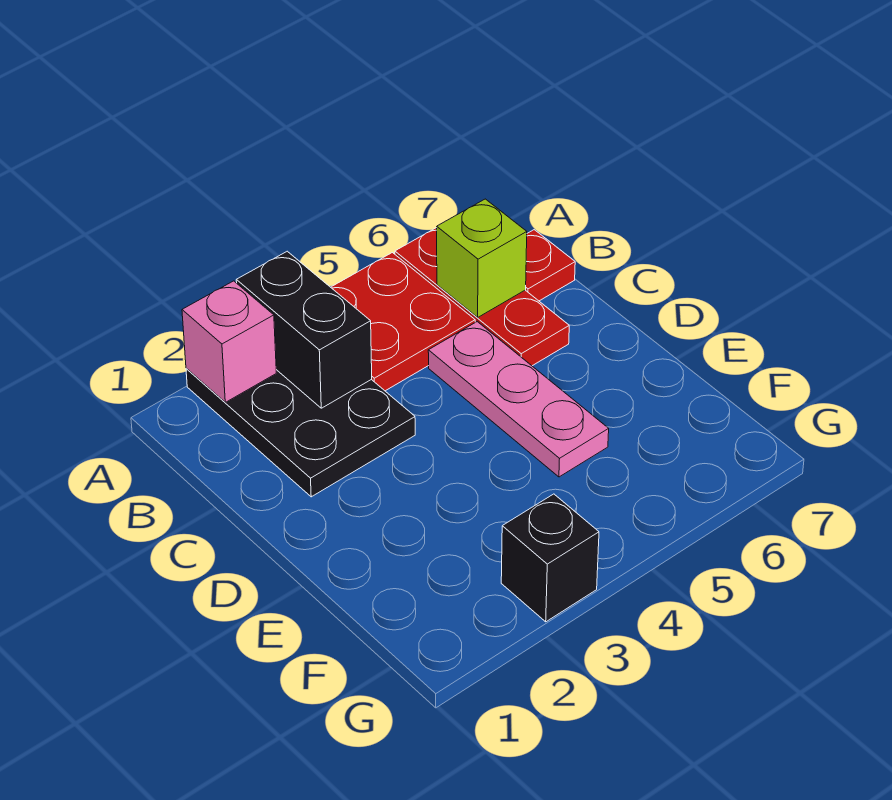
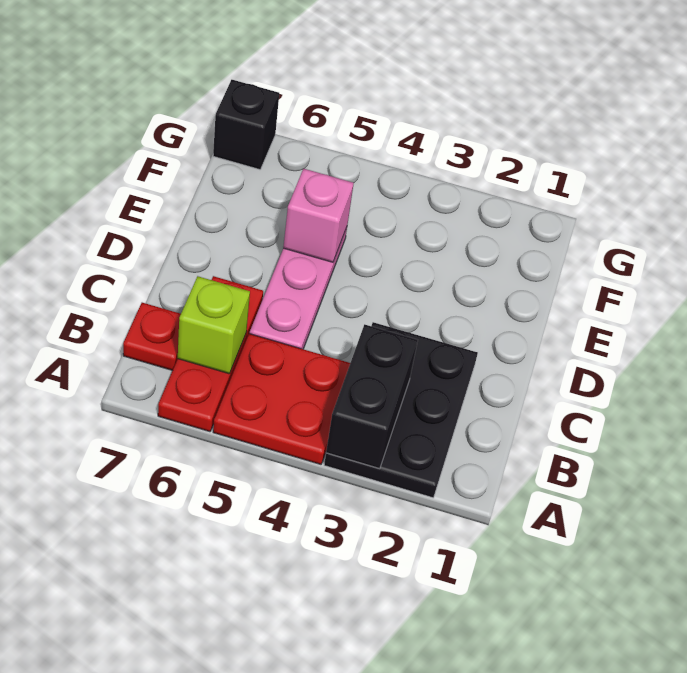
pink brick A2 level 2 -> pink brick E5 level 2
black brick G3 level 1 -> black brick G7 level 1

